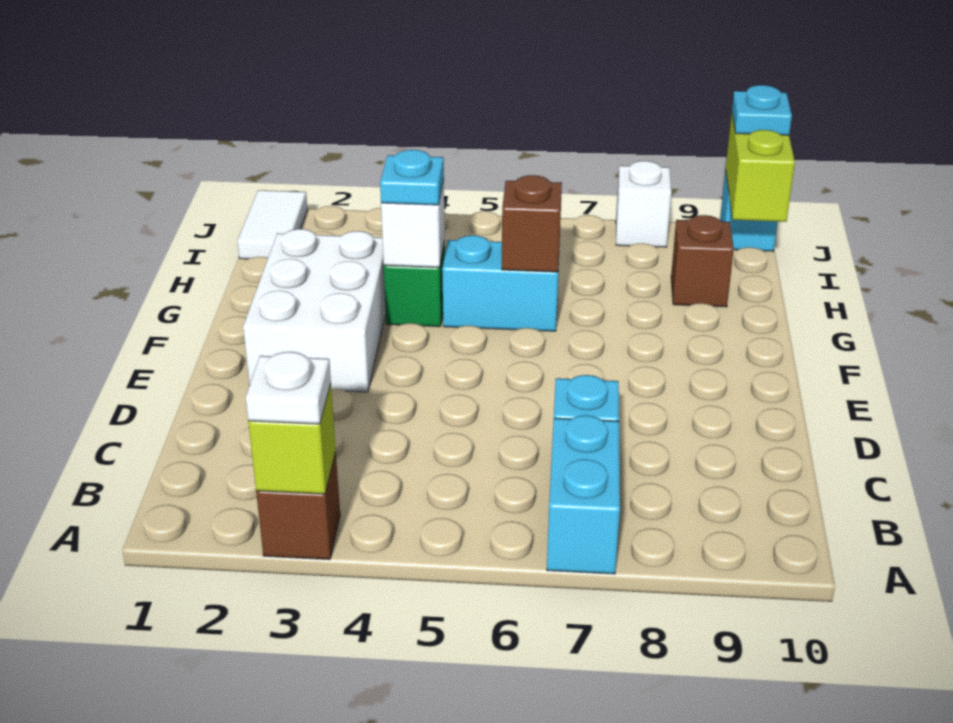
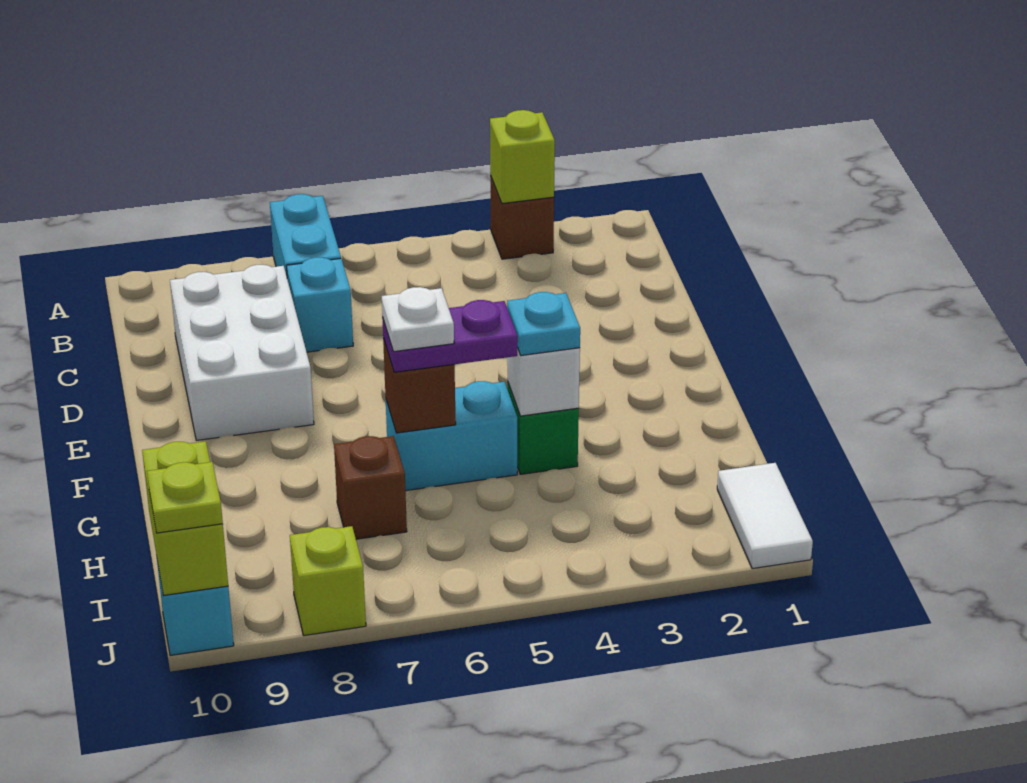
white plate A3 level 3 -> white plate G6 level 4
white brick E2:G3 level 1 -> white brick C8:E9 level 1
none -> purple plate G5:G6 level 3
brown brick H9 level 1 -> brown brick H7 level 1
white brick J8 level 1 -> lime brick J8 level 1
cyan plate J10 level 3 -> lime plate J10 level 3

